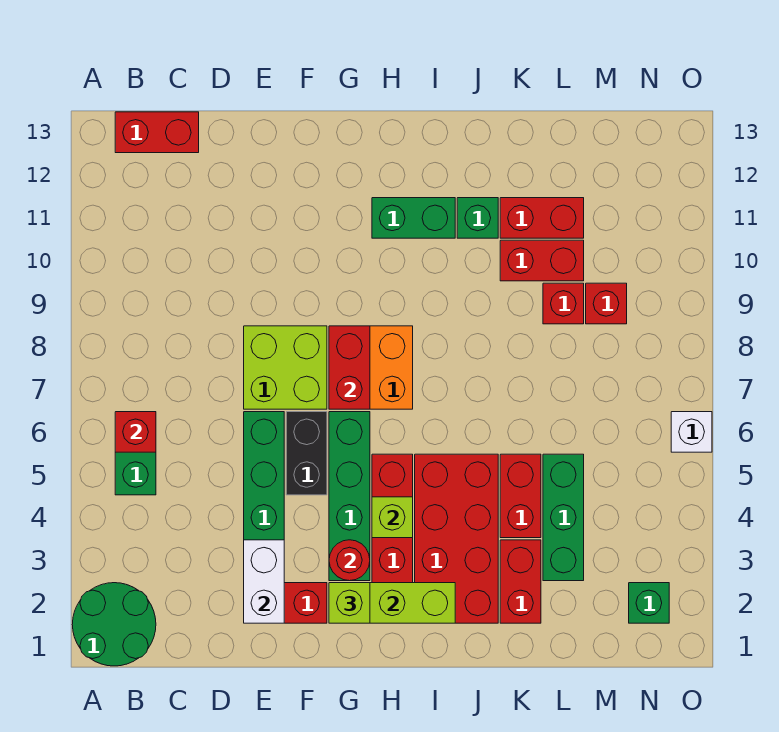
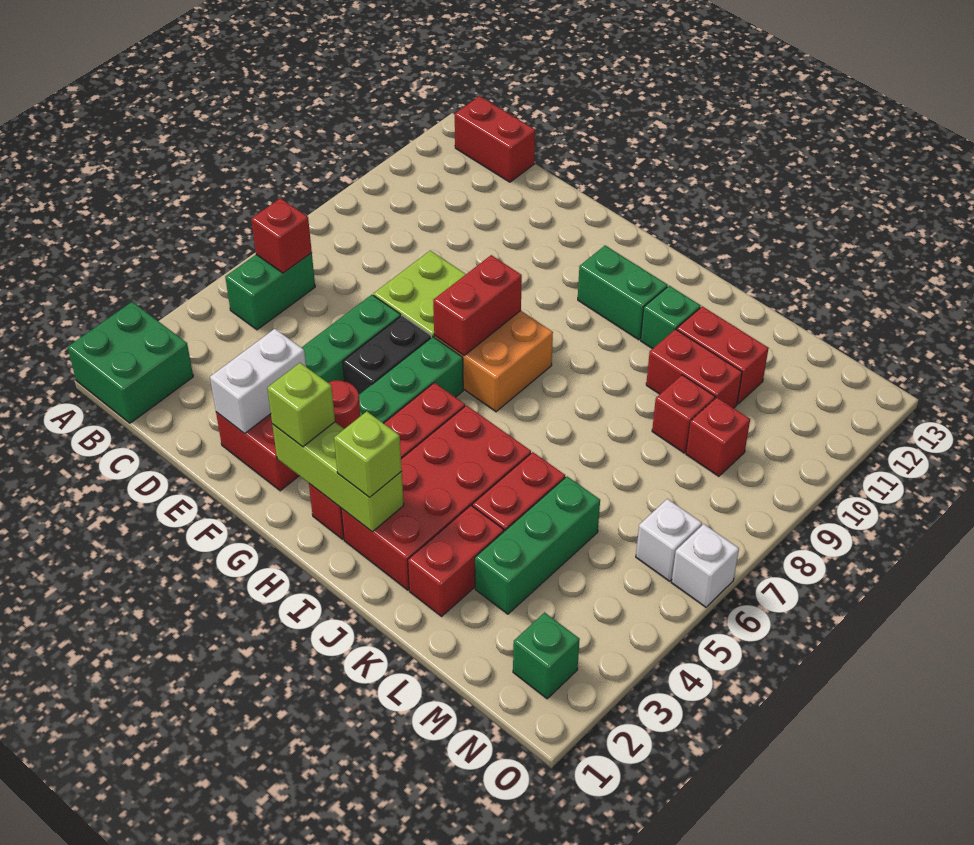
green round brick A1:B2 level 1 -> green brick A1:B2 level 1
lime brick H4 level 2 -> lime brick I2 level 3
none -> white brick N6 level 1

